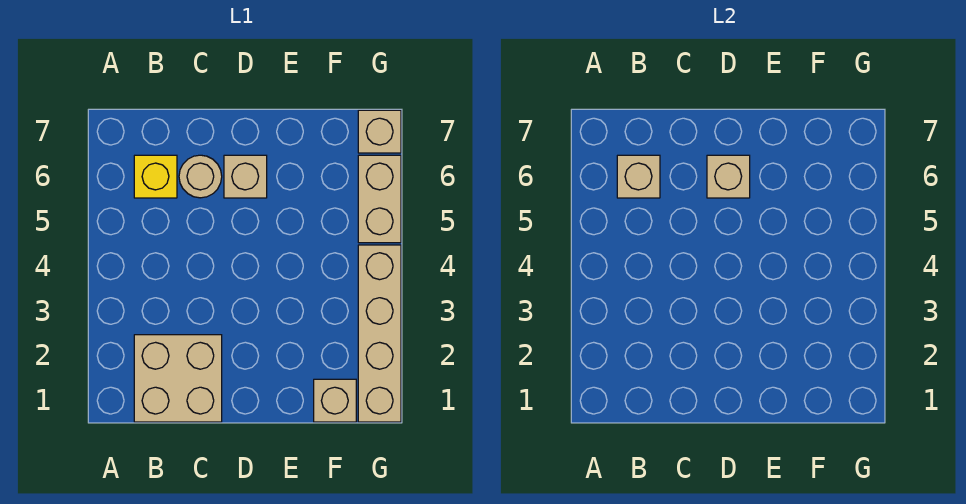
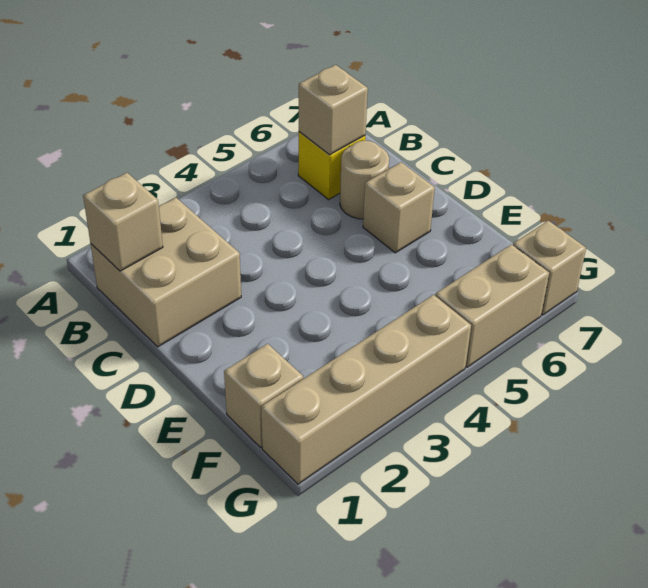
tan brick D6 level 2 -> tan brick B1 level 2

